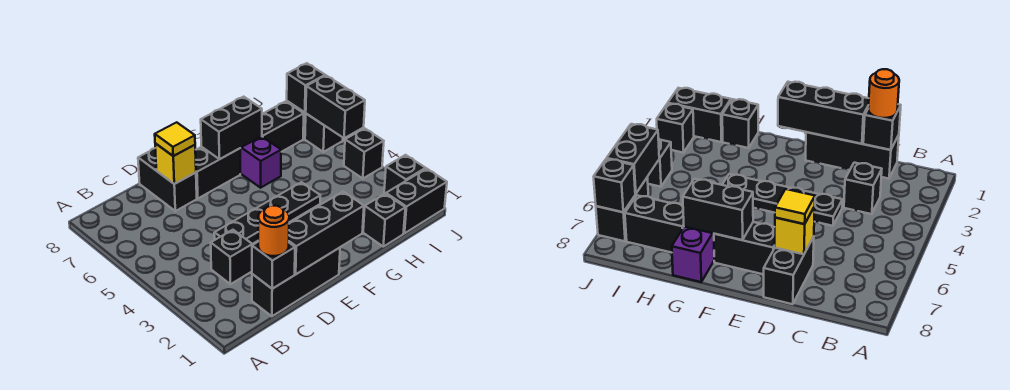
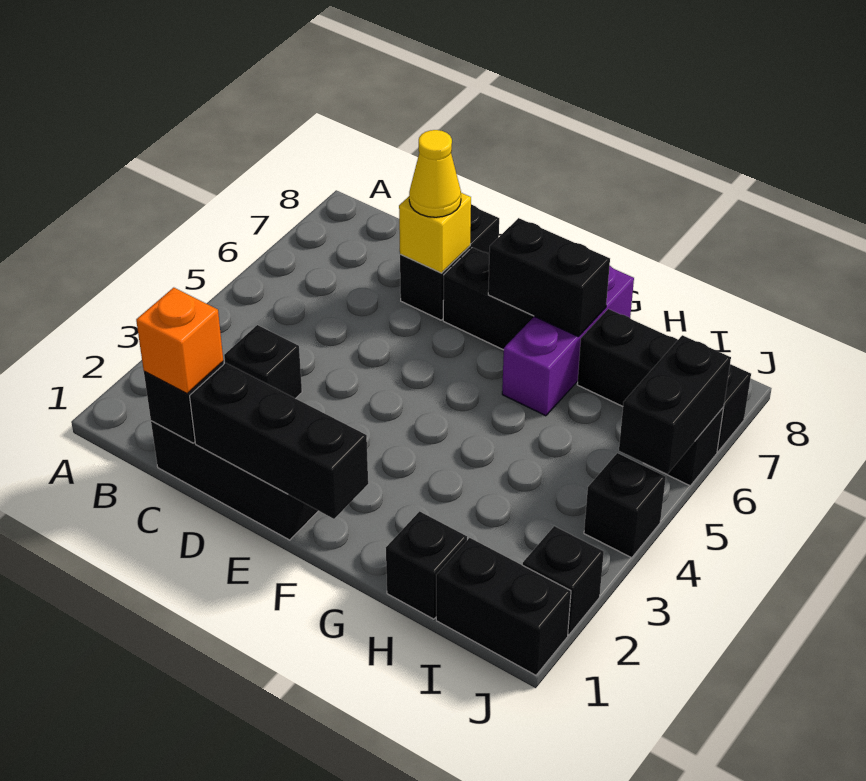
orange round brick C1 level 3 -> orange brick C1 level 3
black plate D4:G4 level 1 -> none
yellow tile D7 level 3 -> yellow cone D7 level 3
black brick J7 level 2 -> none

